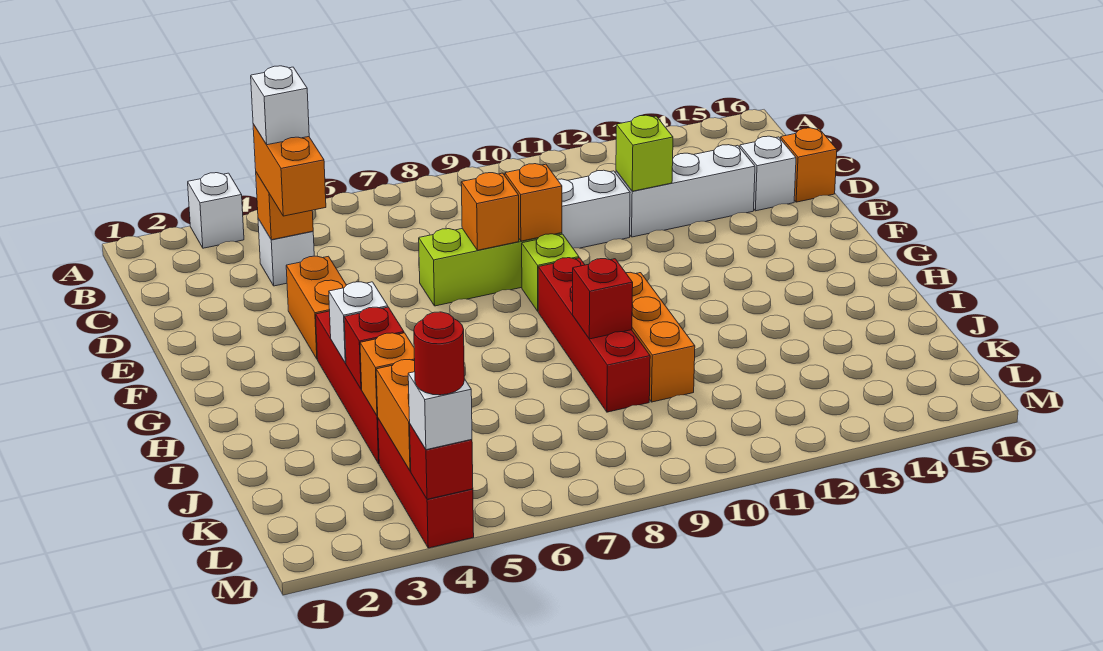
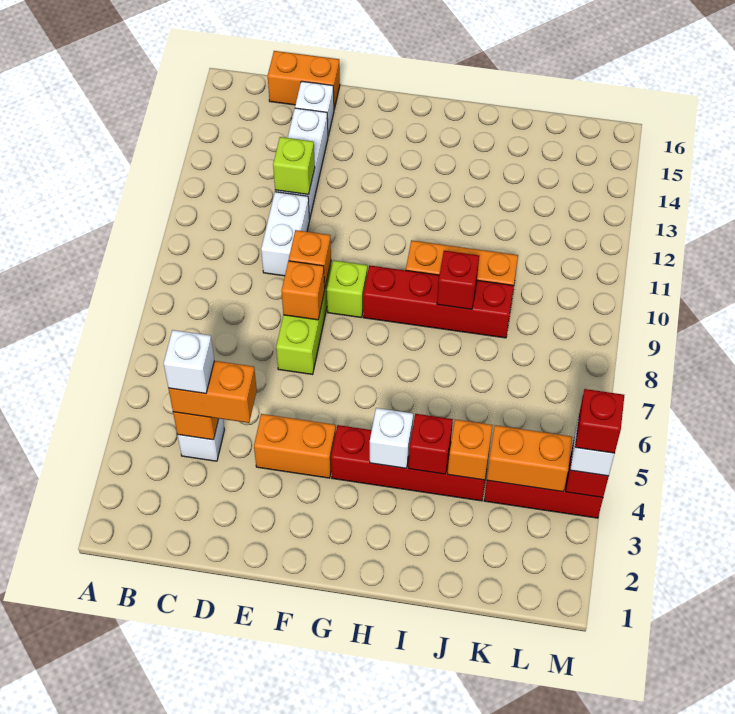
white brick A3 level 1 -> none
orange brick D16 level 1 -> orange brick C16:D16 level 1
red round brick M4 level 4 -> red brick M4 level 4

